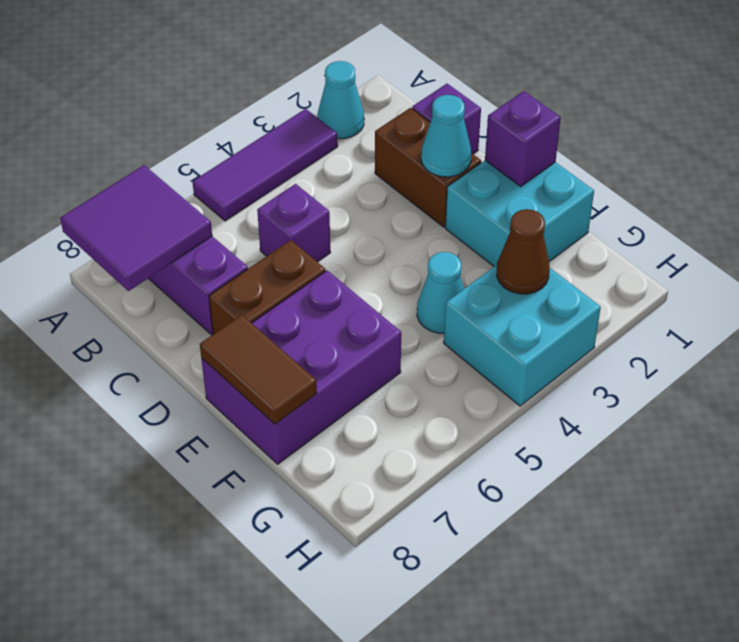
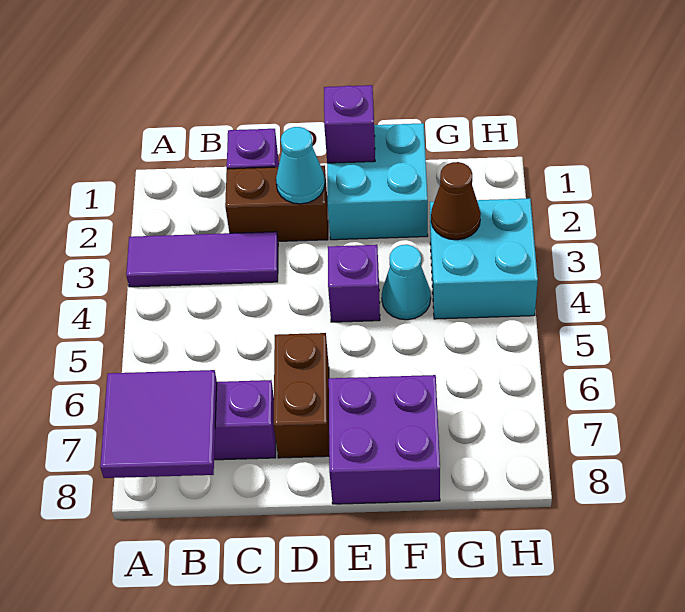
cyan cone A2 level 1 -> none
purple tile A3:A5 level 1 -> purple tile A3:C3 level 1
purple brick C5 level 1 -> purple brick E4 level 1
purple brick E6:F8 level 1 -> purple brick E7:F8 level 1
brown tile E8:F8 level 2 -> none

